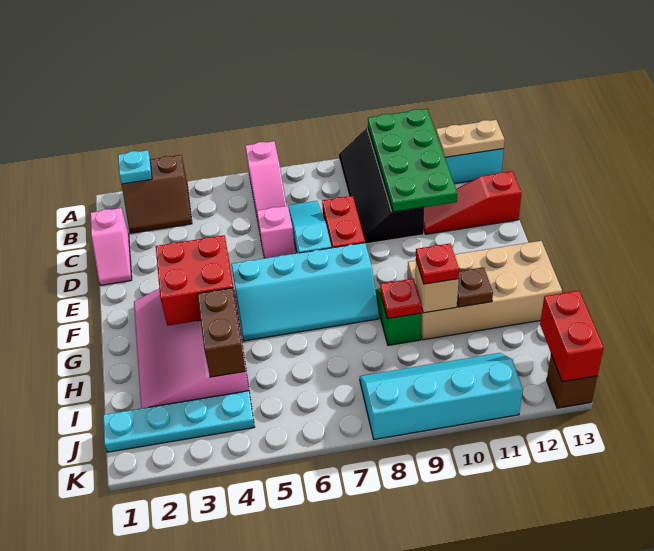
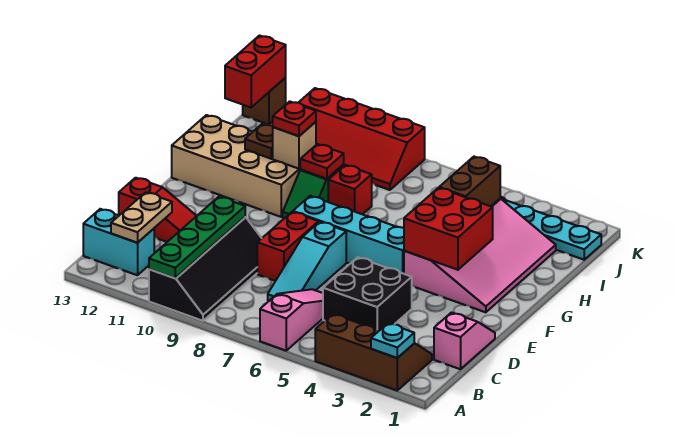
brown slope A2:B3 level 1 top A -> brown slope A2:B4 level 1 top A
green plate A10:D11 level 2 -> green plate A10:D10 level 2
tan plate B12:B13 level 2 -> tan plate B12:C12 level 2
none -> black brick C4:D5 level 1
pink brick D6 level 1 -> none
none -> red brick H8 level 1
cyan slope J8:K11 level 1 top K -> red slope J8:K11 level 1 top K

